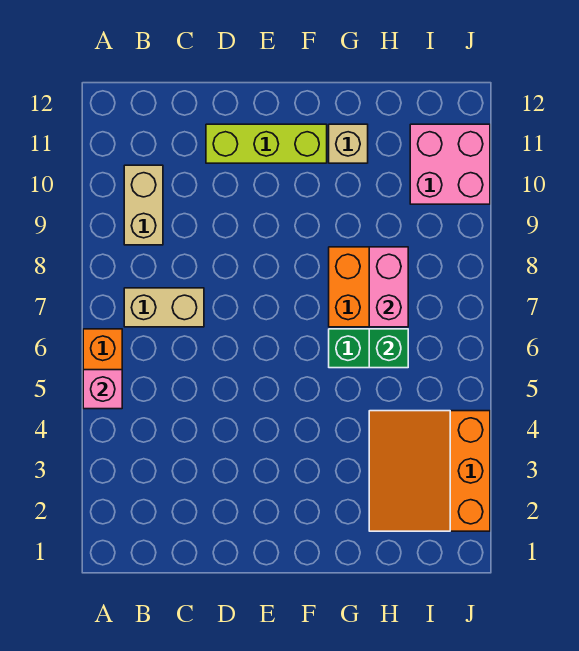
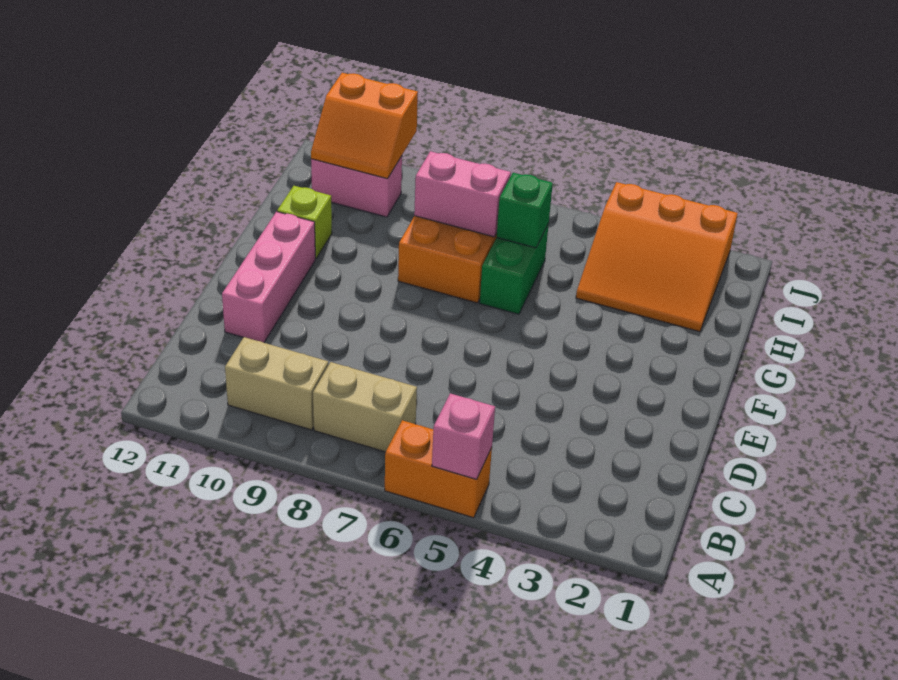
tan brick B7:C7 level 1 -> tan brick B7:B8 level 1
lime brick D11:F11 level 1 -> pink brick D11:F11 level 1
tan brick G11 level 1 -> lime brick G11 level 1
pink brick I10:J11 level 1 -> pink brick I10:I11 level 1
none -> orange slope I10:J11 level 2 top J

